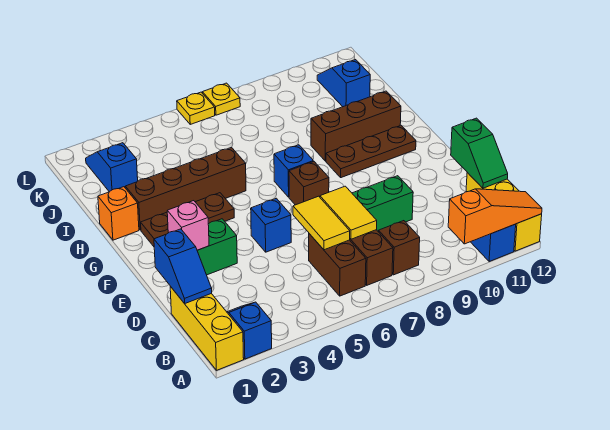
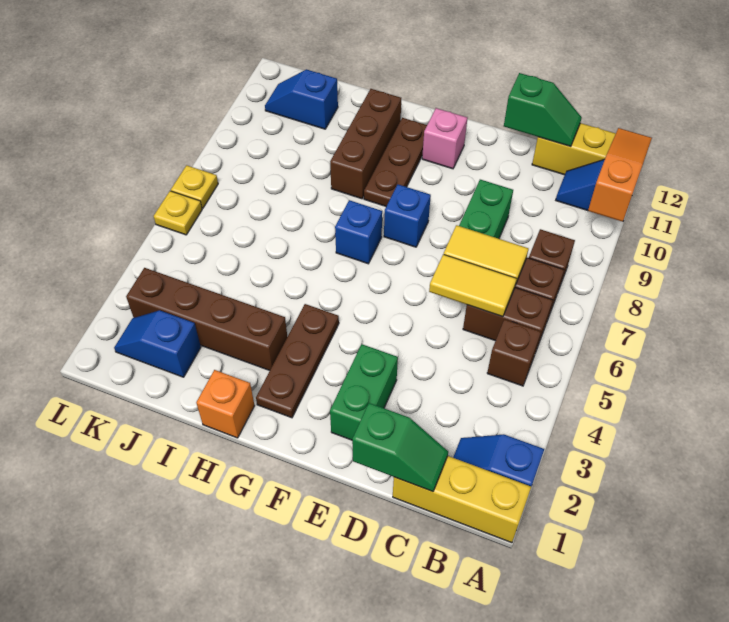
blue slope C1:D1 level 2 top D -> green slope C1:D1 level 2 top D
pink brick E2 level 2 -> pink brick F11 level 1
blue brick E5 level 1 -> blue brick F8 level 1
brown brick F7 level 1 -> brown brick B5 level 1
brown brick H2:H5 level 1 -> brown brick H3:K3 level 1

